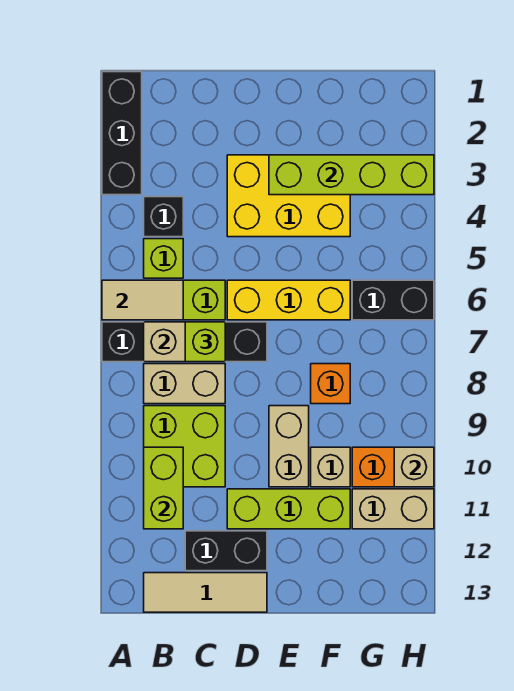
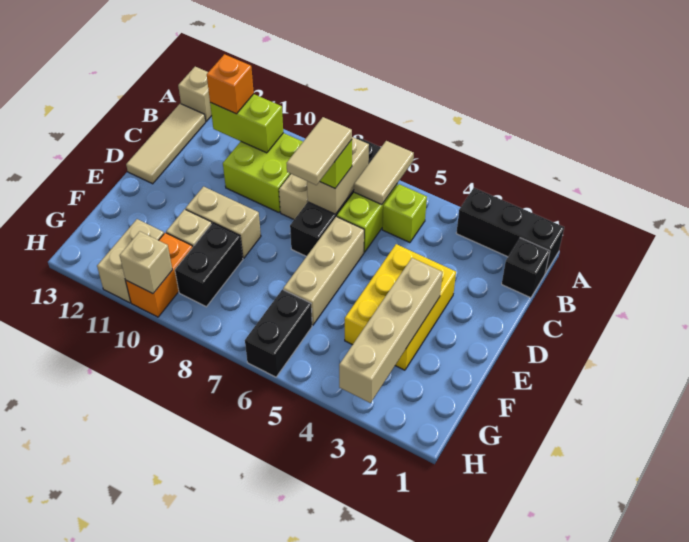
none -> tan brick A13 level 1
black brick B4 level 1 -> black brick B1 level 1
none -> tan tile C7:D7 level 4
black brick C12:D12 level 1 -> black brick F9:G9 level 1
yellow brick D6:F6 level 1 -> tan brick D6:F6 level 1
lime brick D11:F11 level 1 -> none
lime brick E3:H3 level 2 -> tan brick E3:H3 level 2
orange brick F8 level 1 -> orange brick B11 level 3

